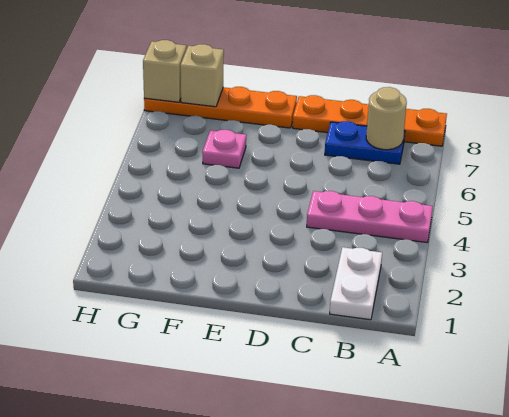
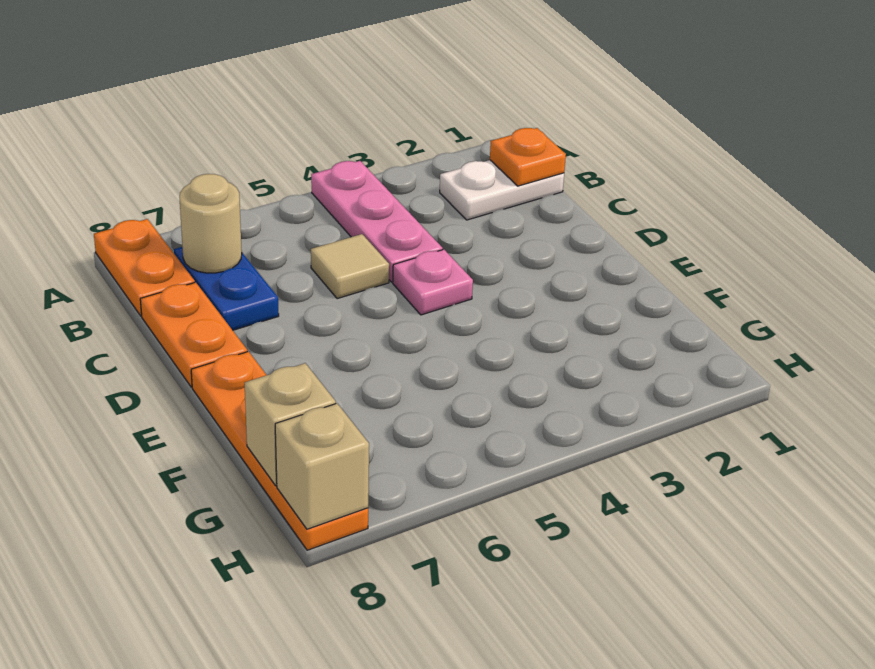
none -> orange plate B1 level 2
none -> tan tile C5 level 1
pink plate F6 level 1 -> pink plate D4 level 1

